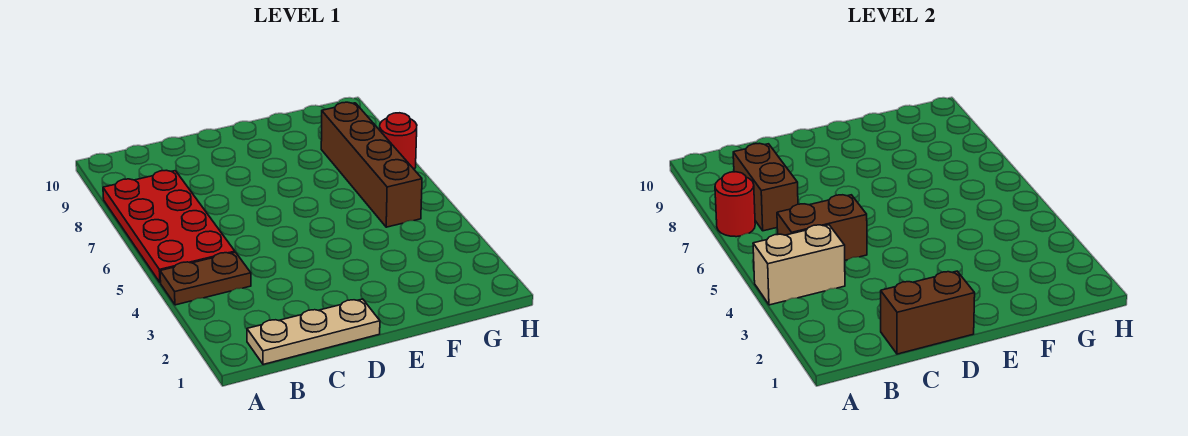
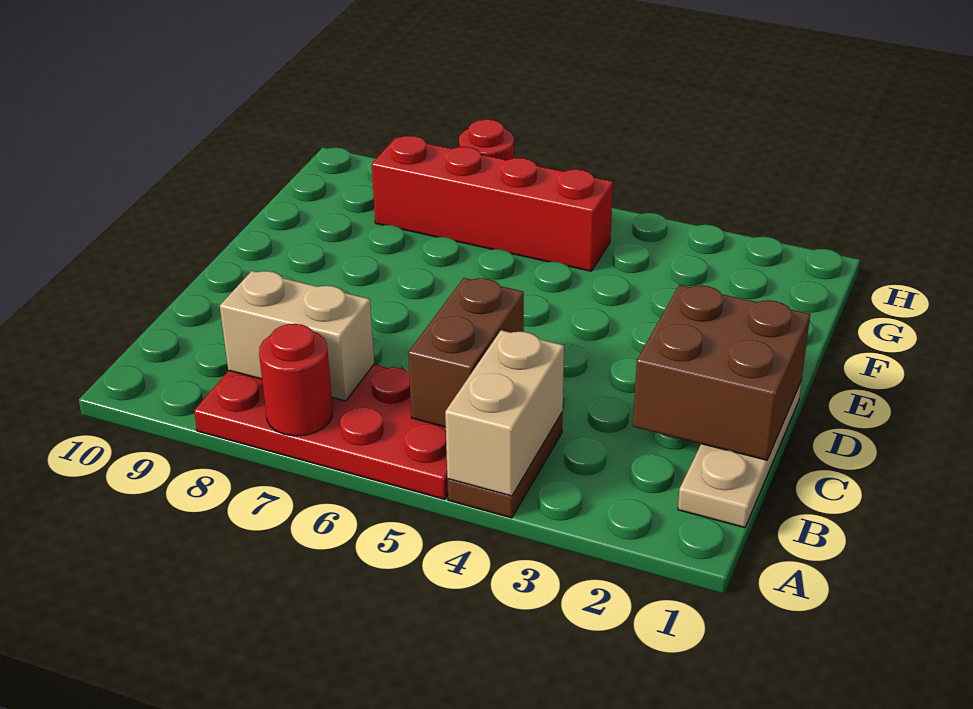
brown brick B7:B8 level 2 -> tan brick B7:B8 level 2
brown brick C1:D1 level 2 -> brown brick C1:D2 level 2
brown brick G5:G8 level 1 -> red brick G5:G8 level 1

